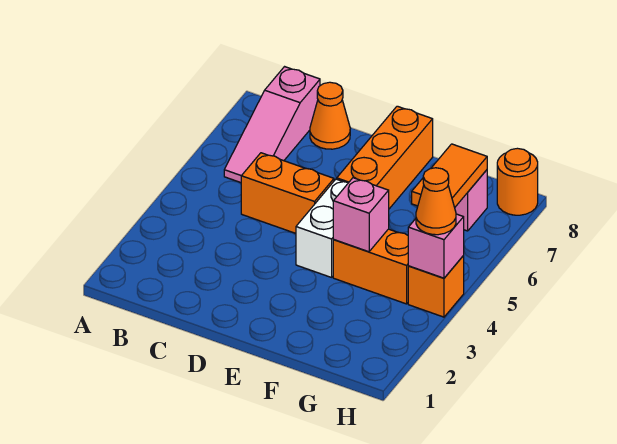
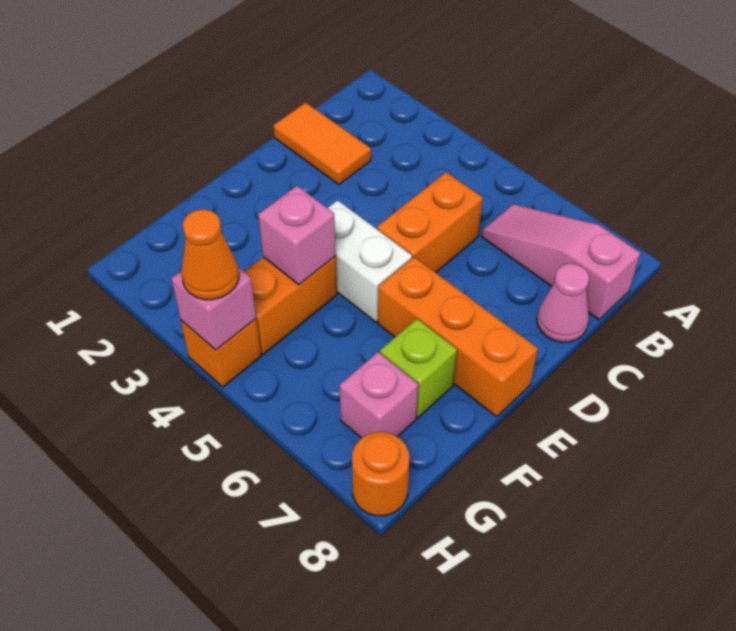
orange cone C8 level 1 -> pink cone C8 level 1
none -> lime brick F7 level 1
orange tile G6:G7 level 2 -> orange tile C1:C2 level 1

